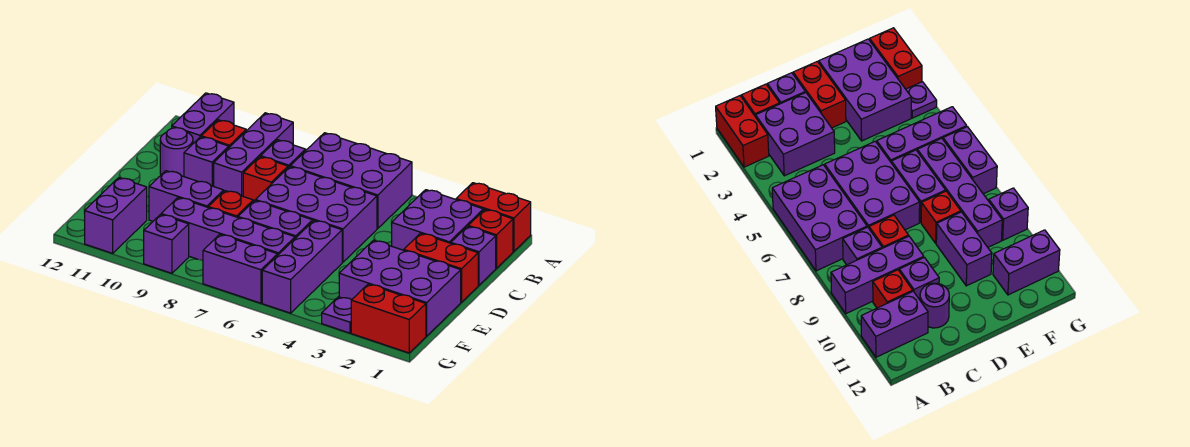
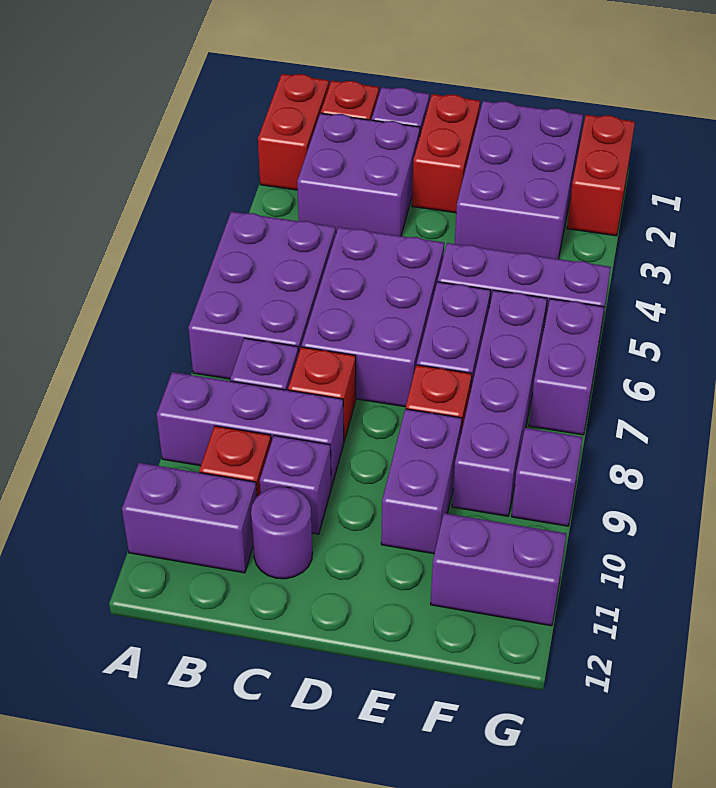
purple plate G3 level 1 -> none

